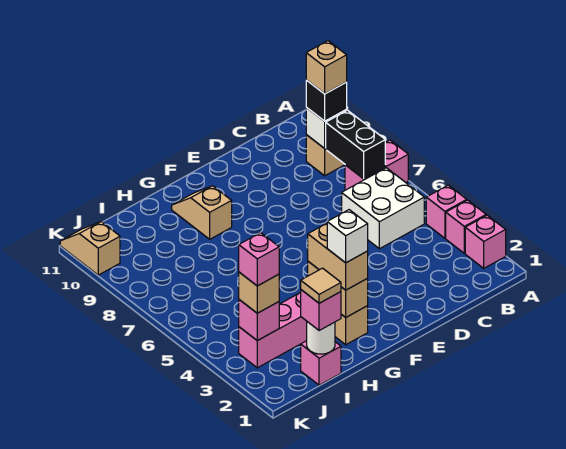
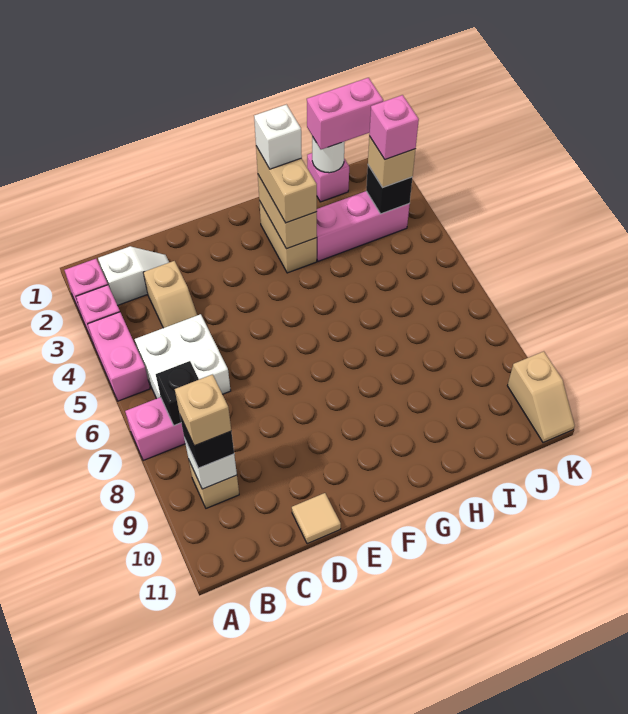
pink brick A4 level 1 -> pink brick A4:A5 level 1
none -> white slope B2:C2 level 1 top B
black brick B7:B8 level 2 -> black brick B7 level 2
tan slope G9:G10 level 1 top 9 -> tan slope C3:C4 level 1 top 3
pink brick I1 level 3 -> pink brick I1:J1 level 3
tan tile I1 level 4 -> tan tile D11 level 1
pink brick J3 level 2 -> black brick J3 level 2

